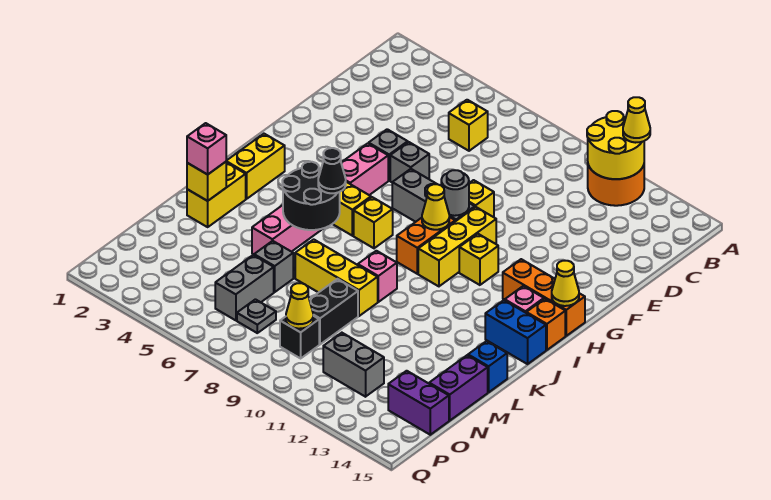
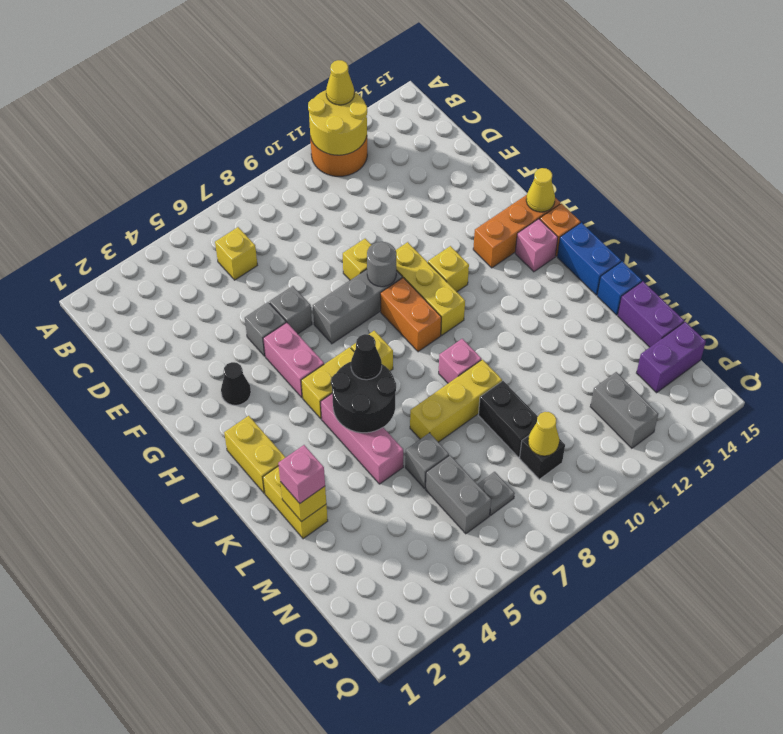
none -> black cone G3 level 1
yellow cone H9 level 2 -> none
blue brick J14:J15 level 1 -> blue brick J15:K15 level 1
grey brick O11:O12 level 1 -> grey brick O12:P12 level 1

